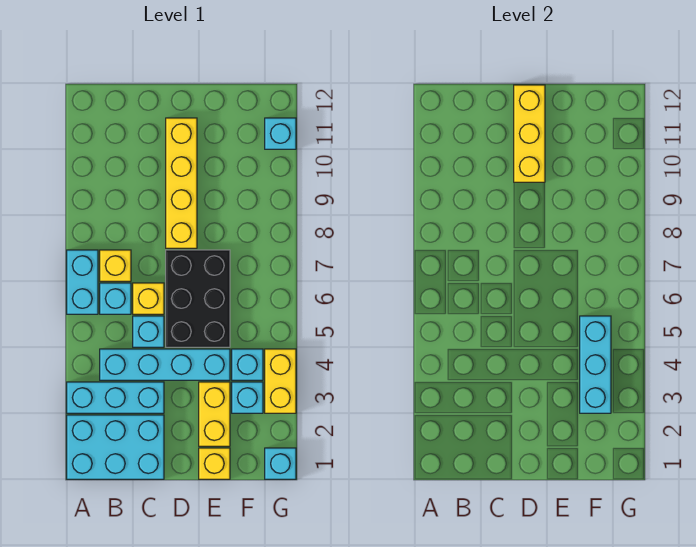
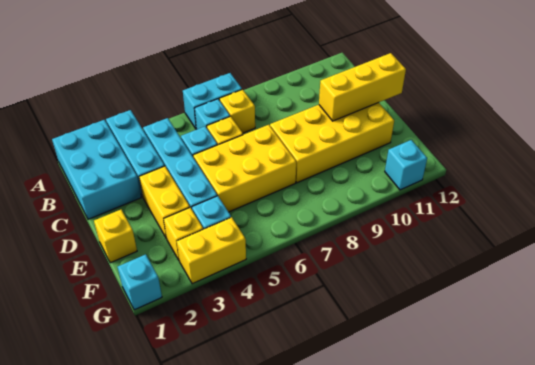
black brick D5:E7 level 1 -> yellow brick D5:E7 level 1
yellow brick D8:D11 level 1 -> yellow brick D8:E11 level 1
yellow brick E2:E3 level 1 -> yellow brick D3:E3 level 1
cyan brick F3 level 1 -> yellow brick F3 level 1
cyan brick F3:F5 level 2 -> none

